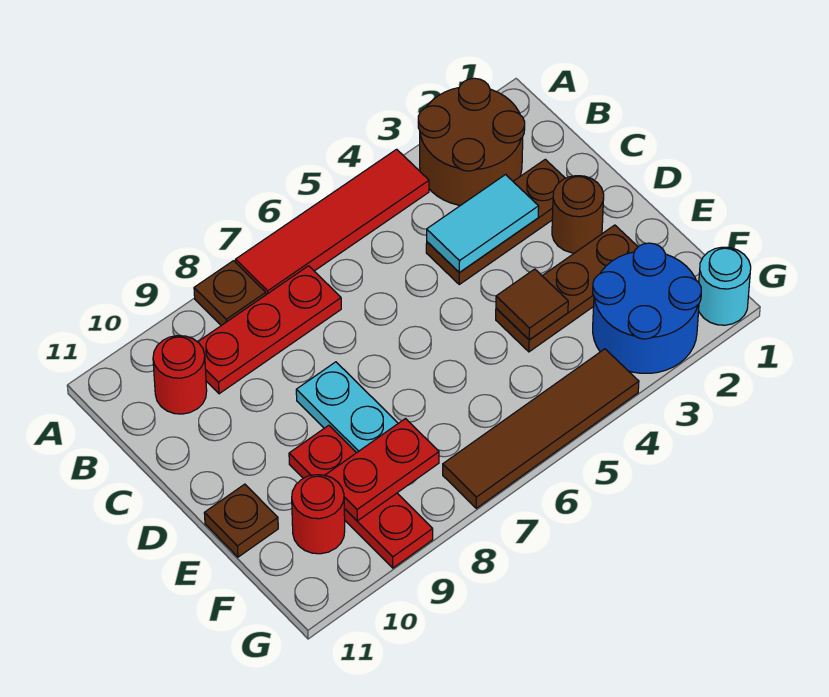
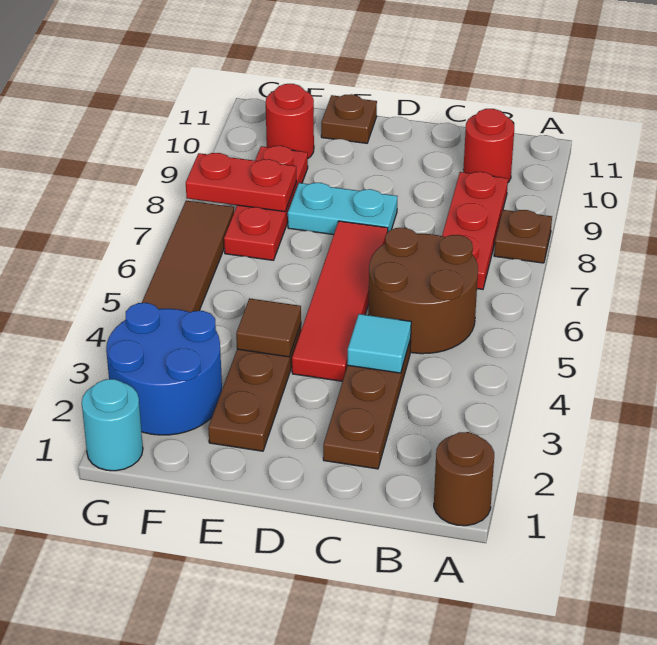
brown round brick A2:B3 level 1 -> brown round brick B5:C6 level 1
red tile A4:A7 level 1 -> red tile D4:D7 level 1
cyan tile C3:C4 level 2 -> cyan tile C4 level 2
brown round brick D2 level 1 -> brown round brick A1 level 1
red plate E9:G9 level 1 -> red plate F7:F9 level 1
red plate F8:F9 level 2 -> red plate F8:G8 level 2

